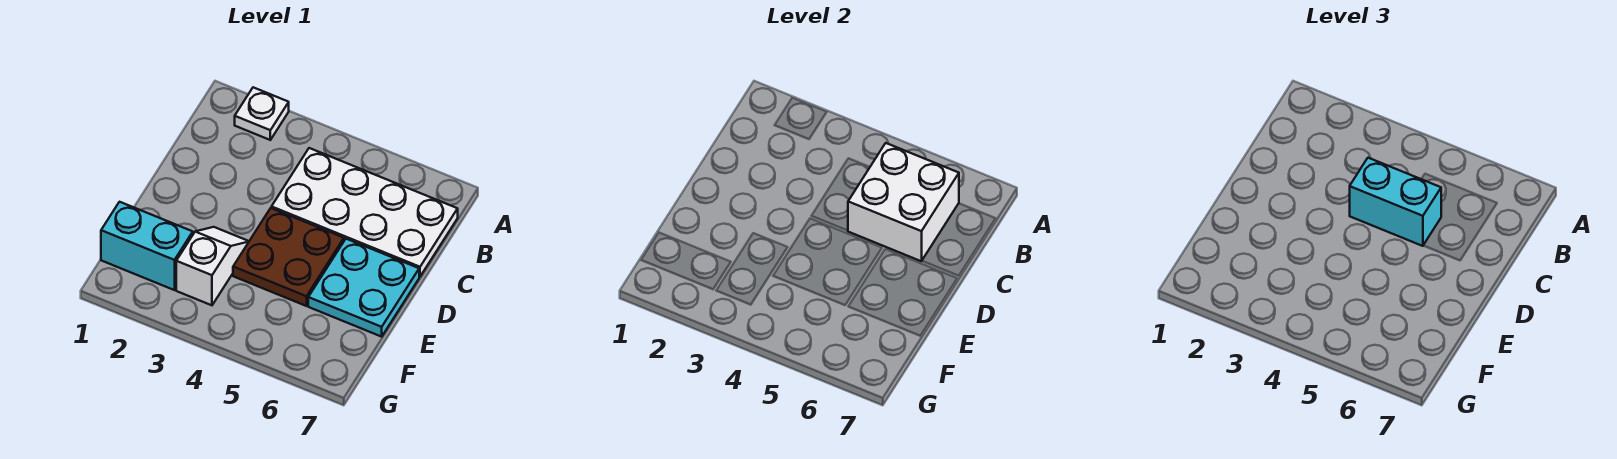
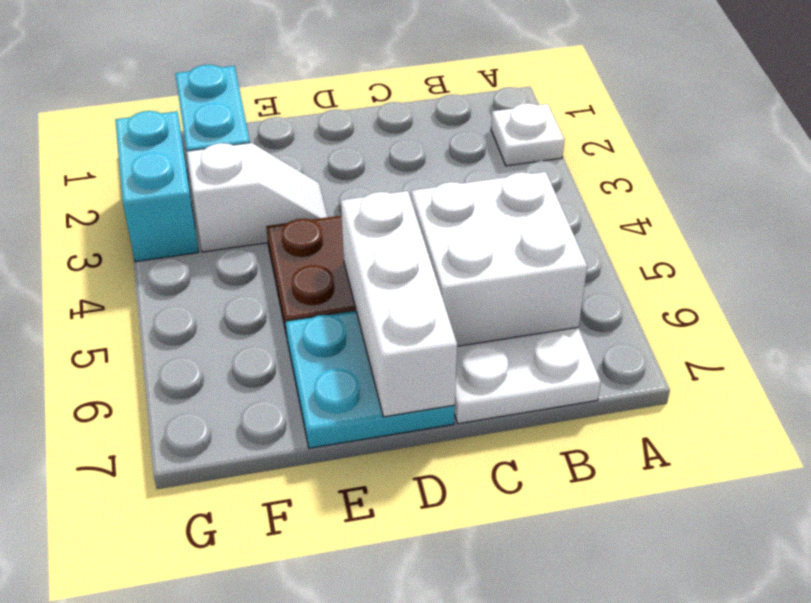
cyan brick C4:C5 level 3 -> cyan brick G2:G3 level 1
none -> white brick D5:D7 level 2

